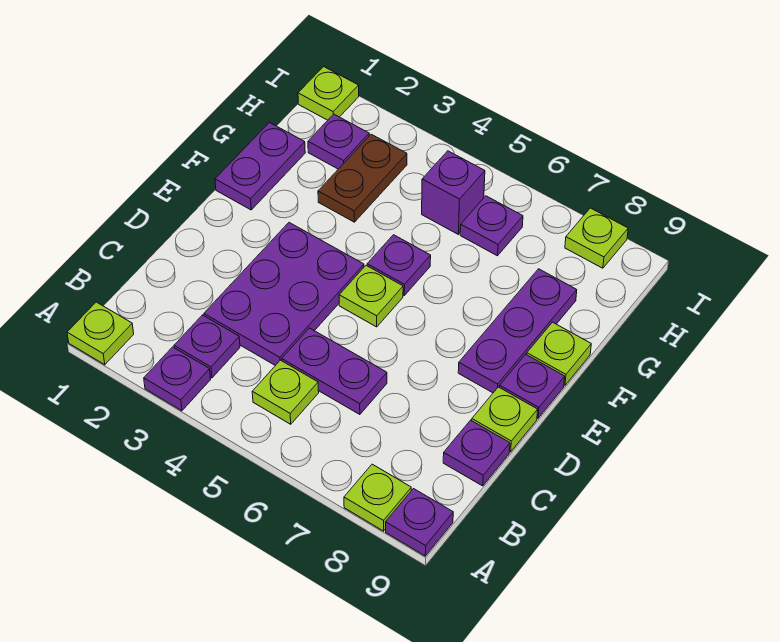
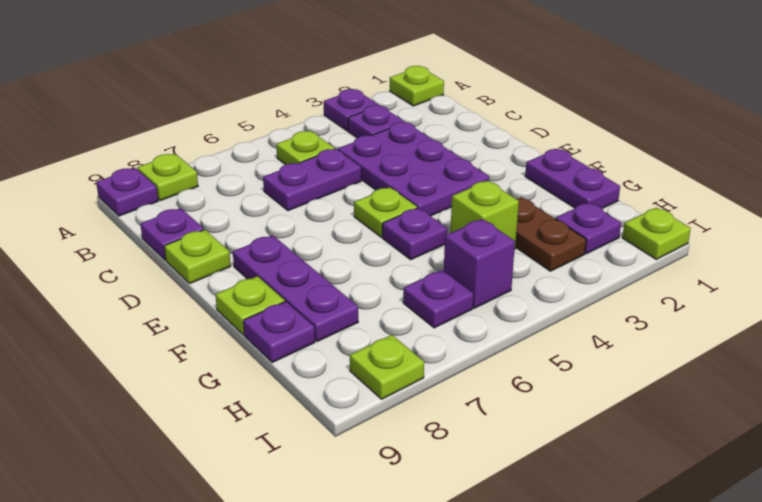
purple plate E9 level 1 -> purple plate G9 level 1
none -> lime brick G4 level 1

